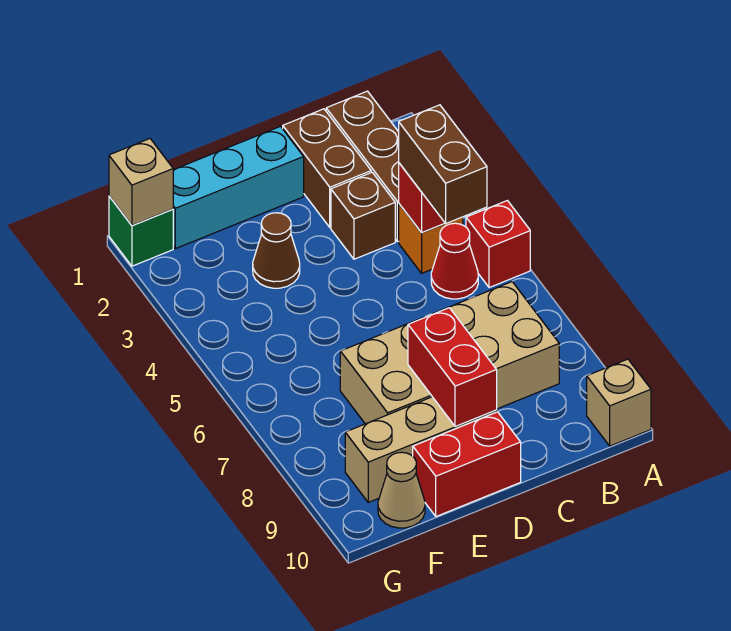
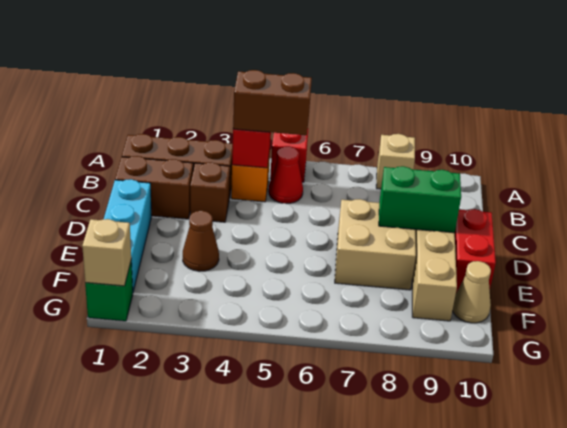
tan brick A10 level 1 -> tan brick A8 level 1
tan brick B7:E8 level 1 -> tan brick D7:E8 level 1
red brick D8:D9 level 2 -> green brick D8:D9 level 2

